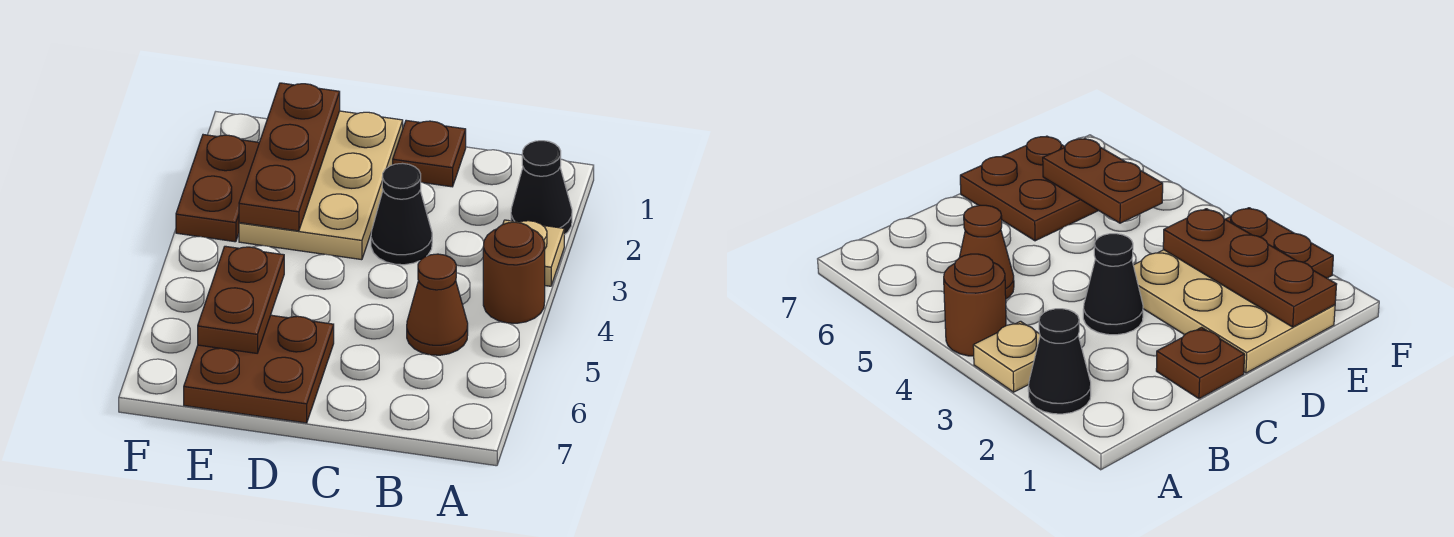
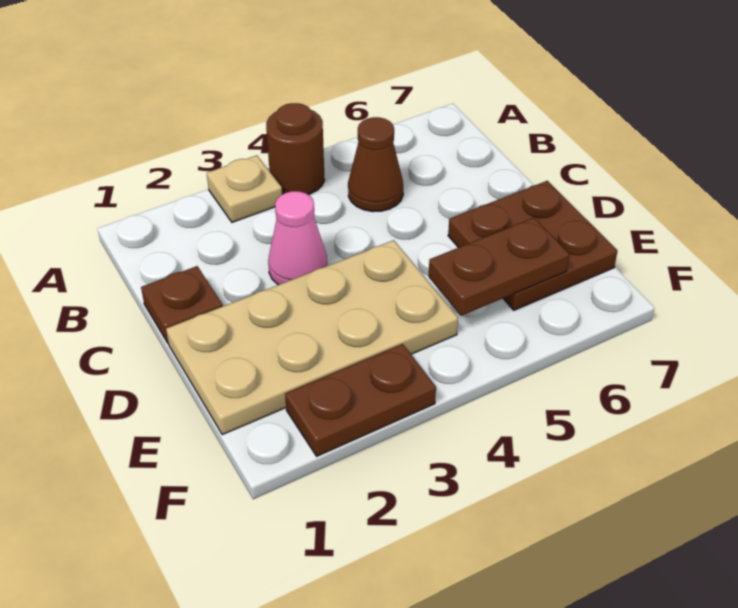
black cone A2 level 1 -> none
black cone C3 level 1 -> pink cone C3 level 1
tan plate D1:E3 level 1 -> tan plate D1:E4 level 1
brown plate E1:E3 level 2 -> none

